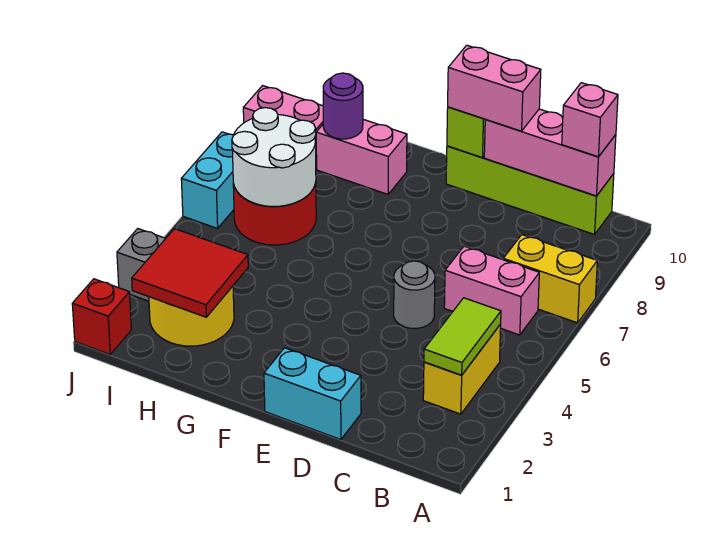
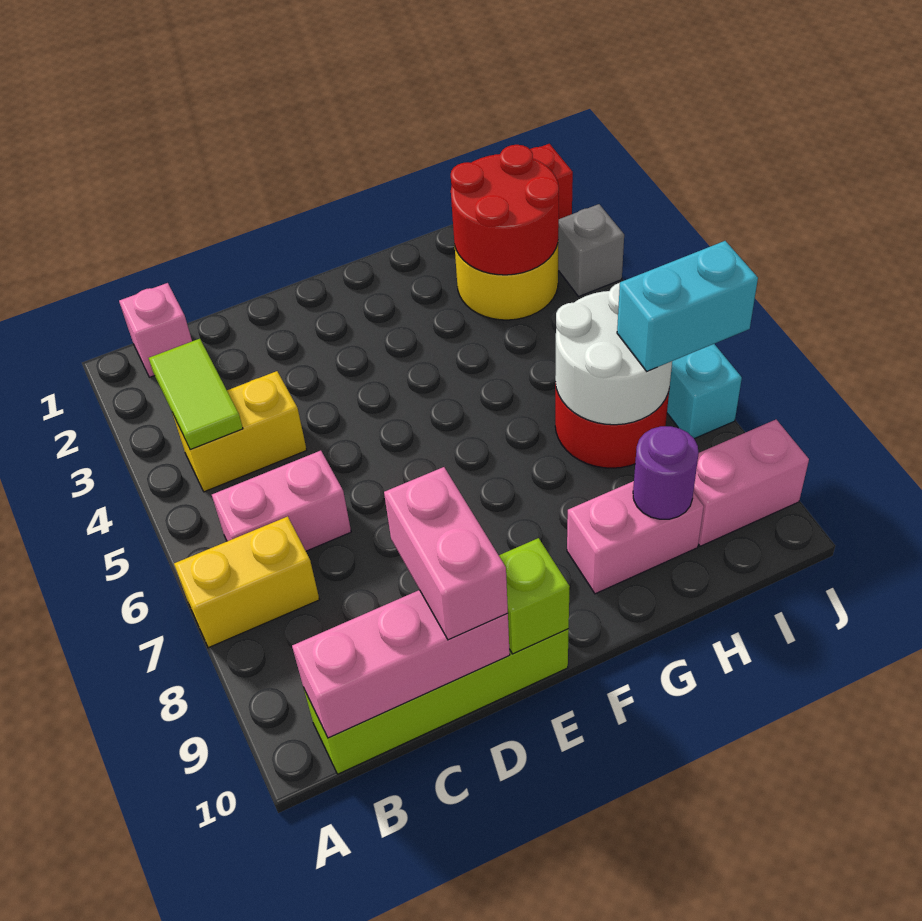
yellow brick B3:B4 level 1 -> yellow brick B4:C4 level 1
pink brick B10 level 3 -> pink brick B1 level 1
cyan brick D1:E1 level 1 -> cyan brick I7:J7 level 3
grey round brick D5 level 1 -> none
pink brick D10:E10 level 3 -> pink brick D9:D10 level 3
red tile H2:I3 level 2 -> red round brick H2:I3 level 2

